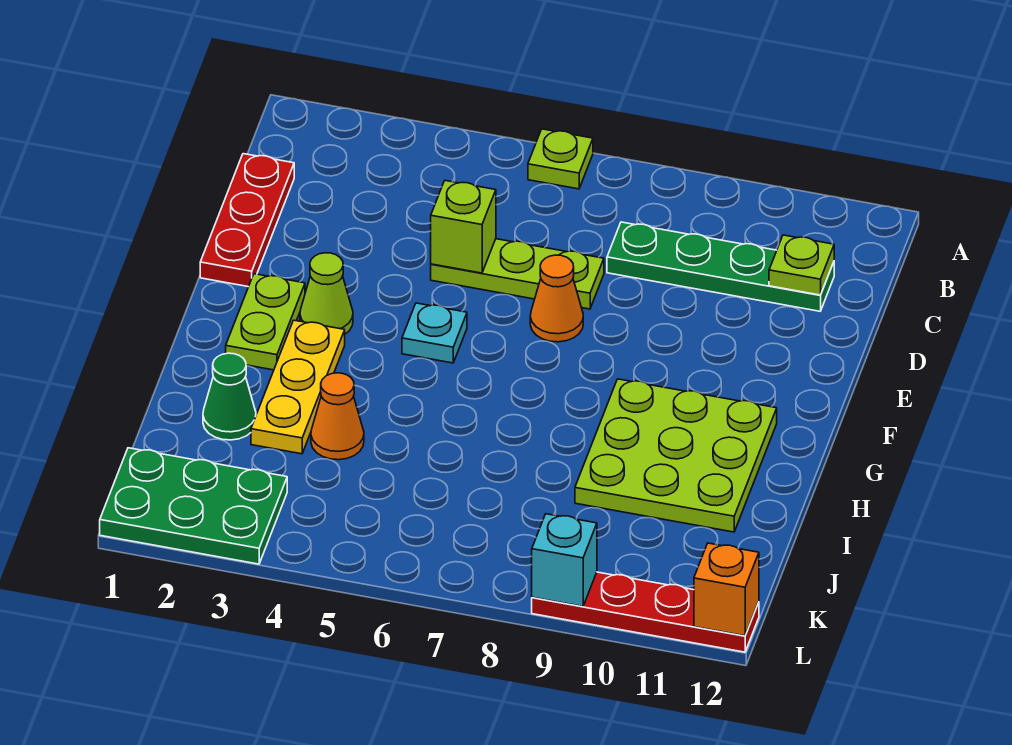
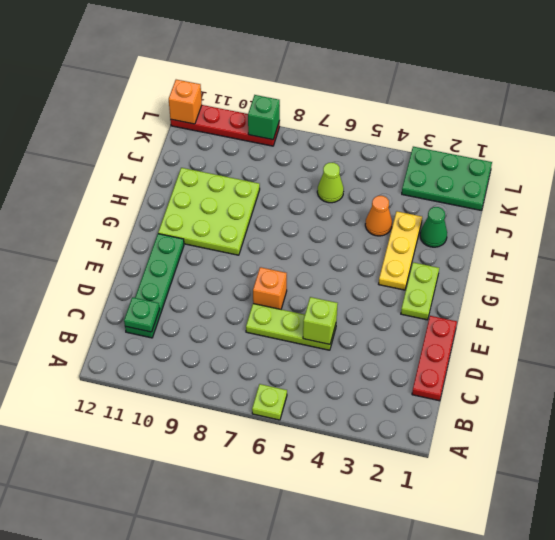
green plate C8:C11 level 1 -> green plate C11:F11 level 1
lime plate C11 level 2 -> green plate C11 level 2
orange cone E7 level 1 -> orange brick E7 level 1
lime cone F3 level 1 -> lime cone J6 level 1
cyan plate F5 level 1 -> none
cyan brick L9 level 2 -> green brick L9 level 2

